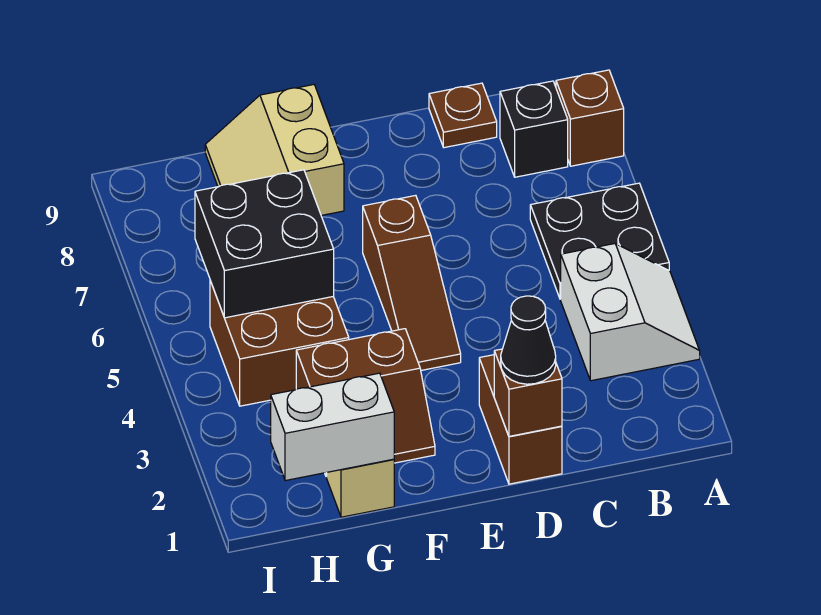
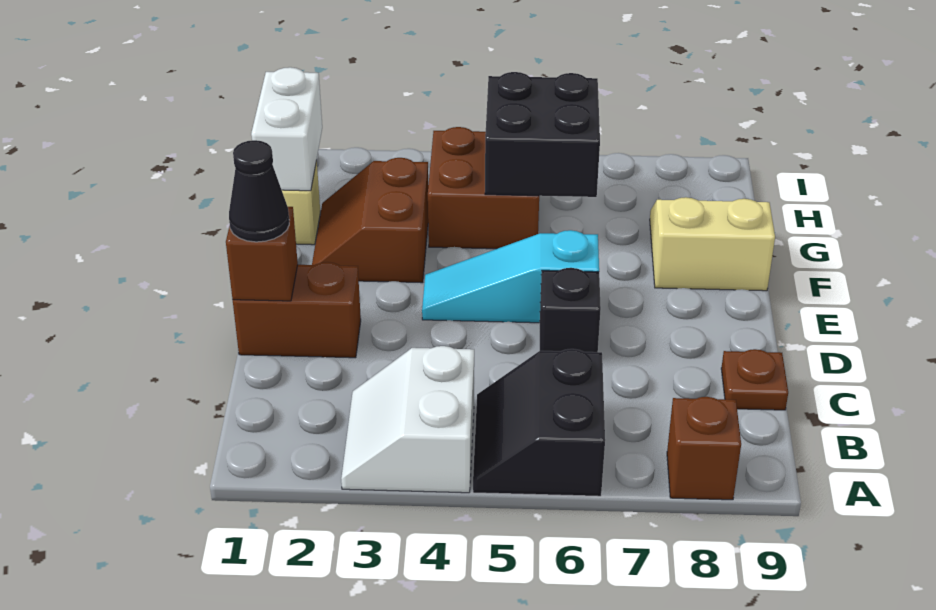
white slope A3:B4 level 1 top B -> white slope A3:B4 level 1 top 4
black plate A5:B6 level 1 -> black slope A5:B6 level 1 top 6
black brick B8 level 1 -> black brick D6 level 1
brown slope E4:E6 level 1 top 6 -> cyan slope E4:E6 level 1 top 6

